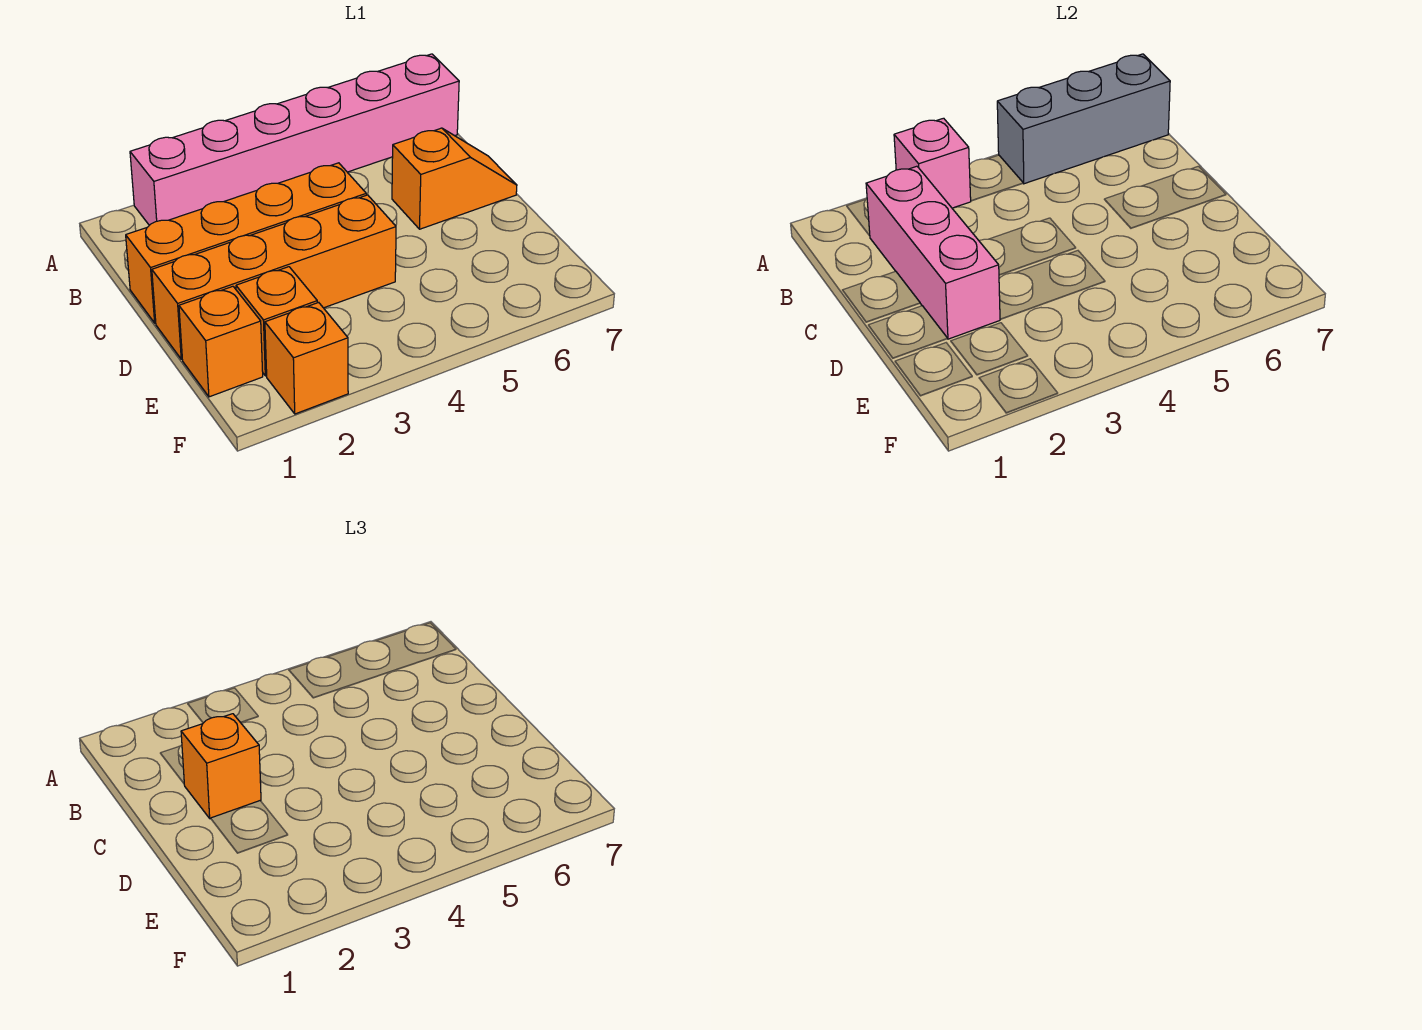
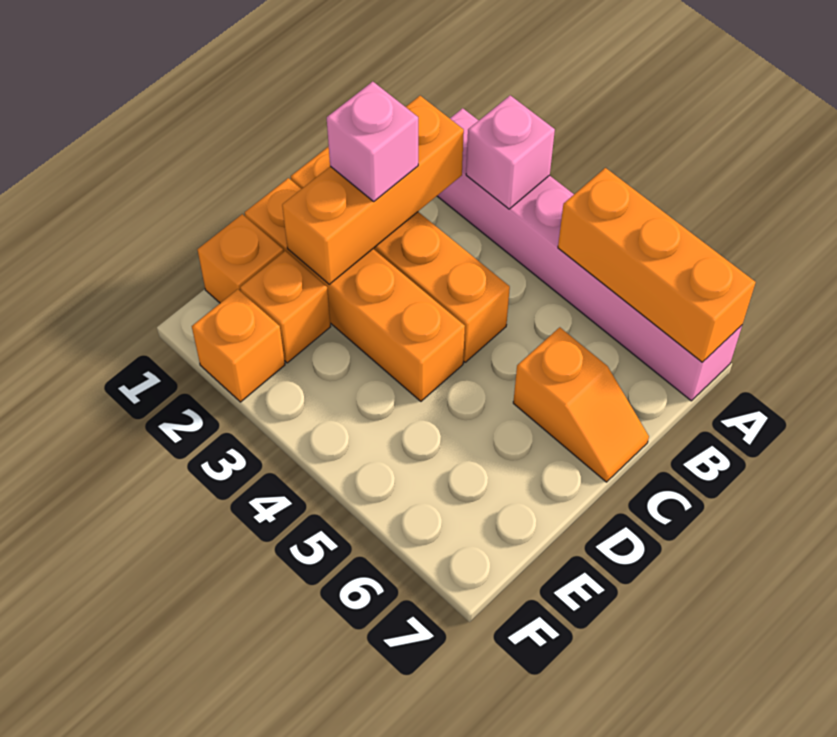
grey brick A5:A7 level 2 -> orange brick A5:A7 level 2
pink brick B2:D2 level 2 -> orange brick B2:D2 level 2
orange brick C2 level 3 -> pink brick C2 level 3

